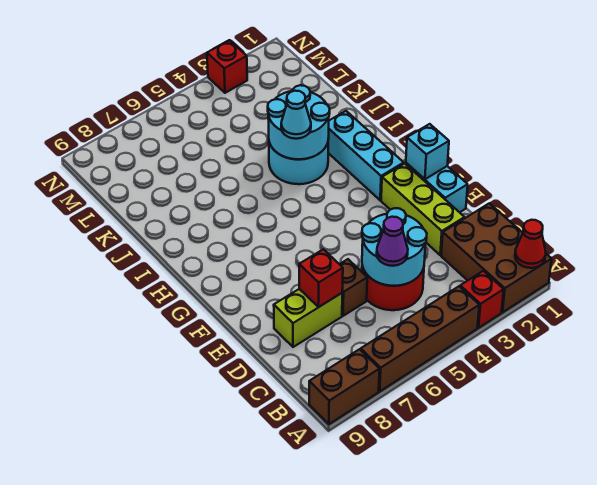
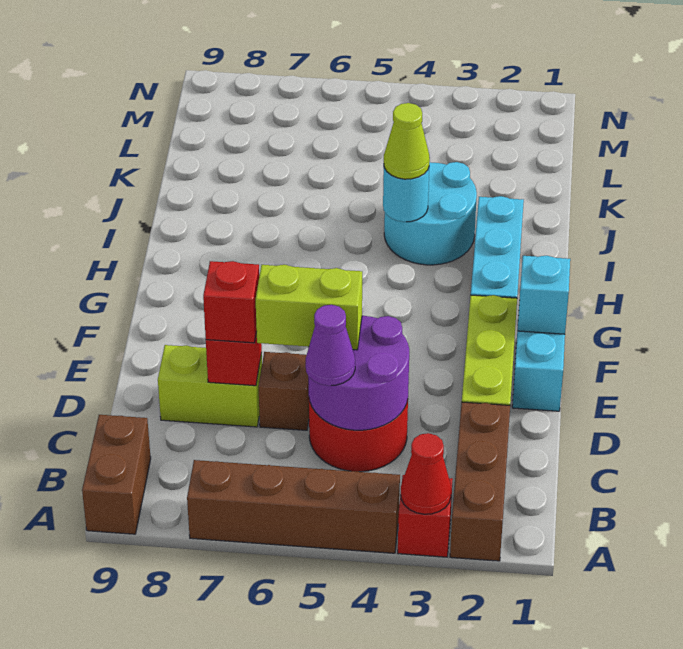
brown brick A1:C2 level 1 -> brown brick A2:C2 level 1
red cone A1 level 2 -> red cone A3 level 2
brown brick A8:A9 level 1 -> brown brick A9:B9 level 1
cyan round brick C4:D5 level 2 -> purple round brick C4:D5 level 2
none -> lime brick D5:D6 level 3
cyan round brick I3:J4 level 2 -> cyan round brick I4 level 2
cyan cone I4 level 3 -> lime cone I4 level 3
red brick N3 level 1 -> red brick D7 level 3

